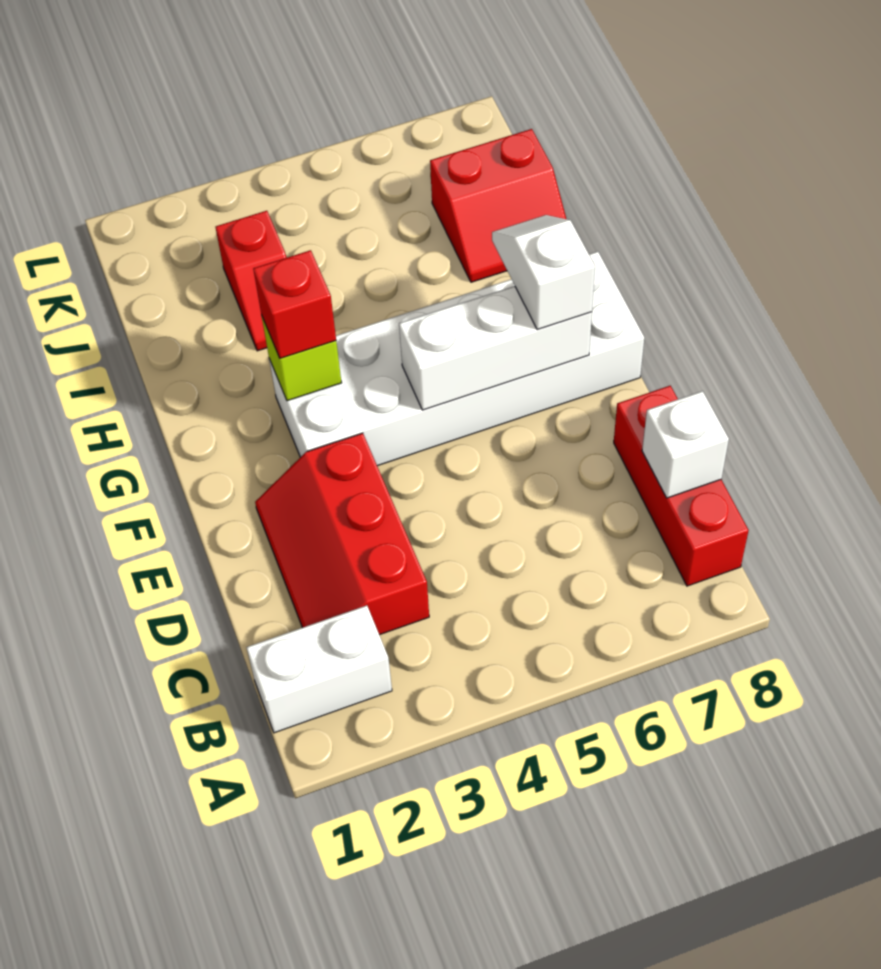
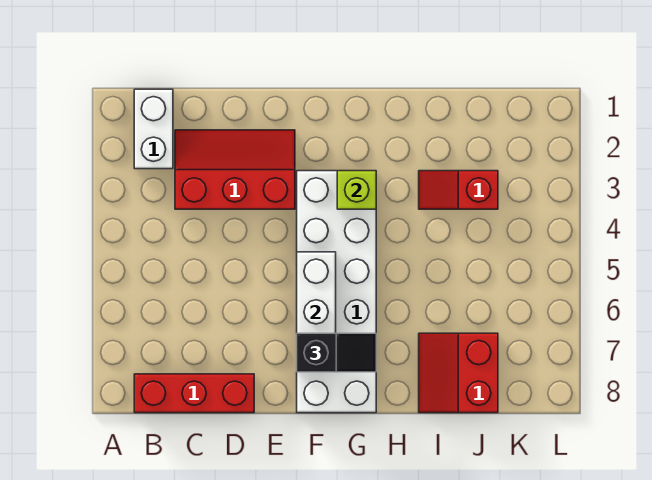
white brick C8 level 2 -> none
white slope F7:G7 level 3 top F -> black slope F7:G7 level 3 top F
red brick G3 level 3 -> none

